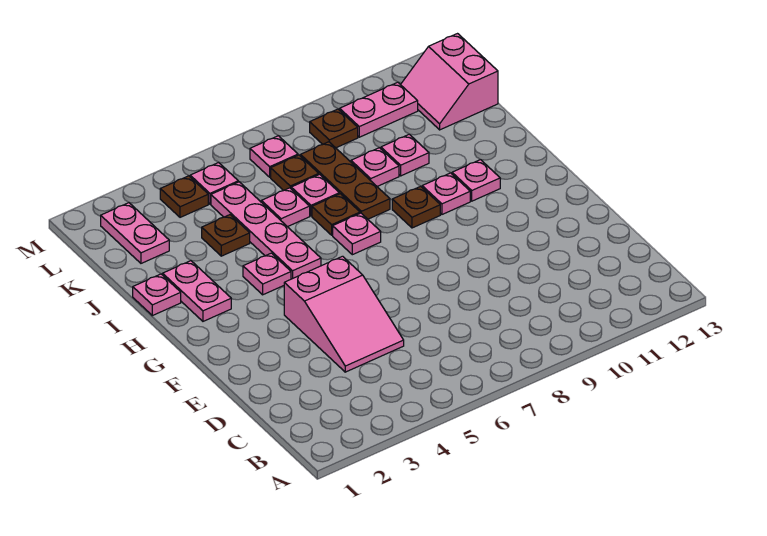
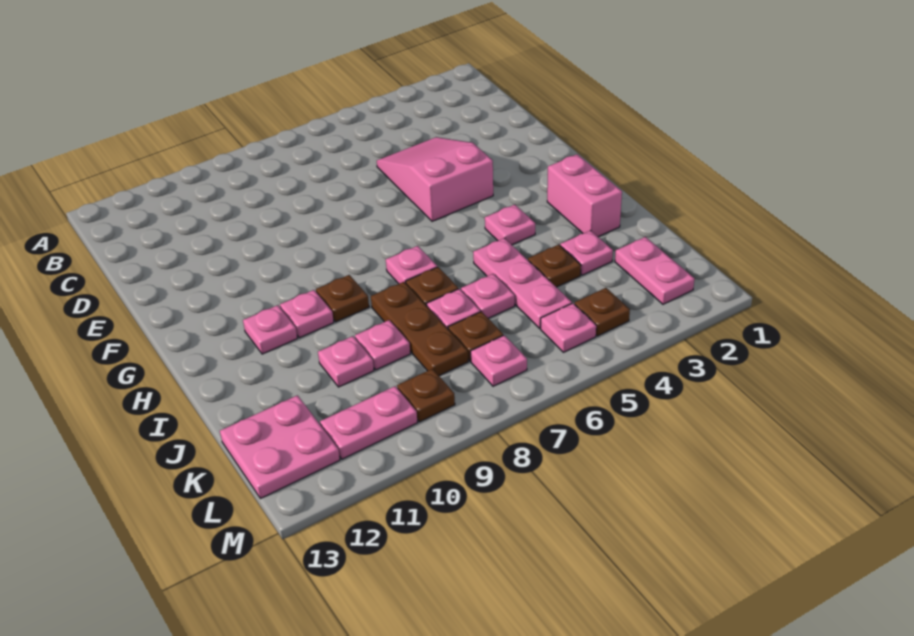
pink plate H2:I2 level 1 -> pink brick H2:I2 level 1
pink plate H5:K5 level 1 -> pink plate I5:K5 level 1
pink plate I1 level 1 -> pink plate J3 level 1
pink slope K12:L13 level 1 top 13 -> pink plate K12:L13 level 1

